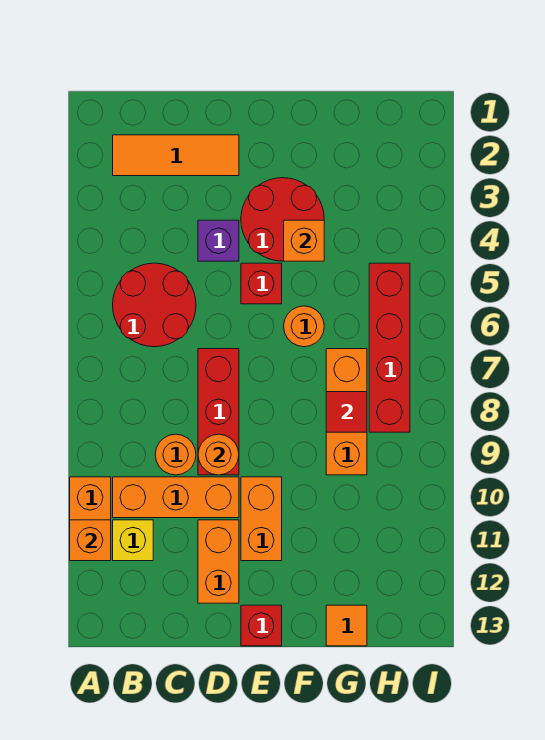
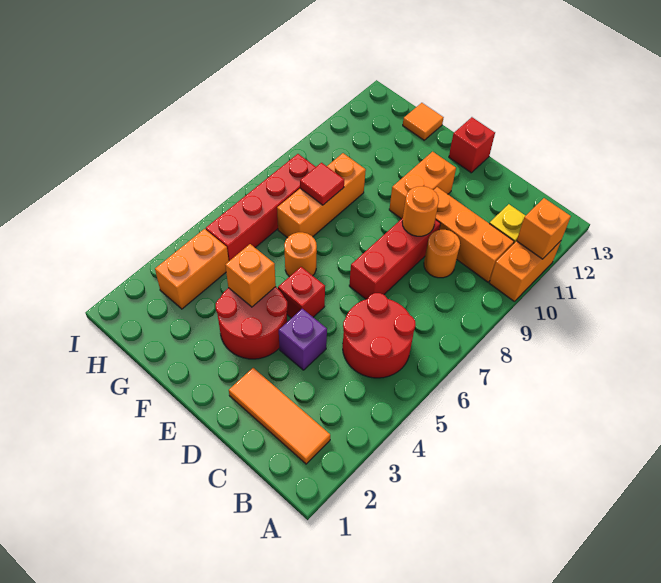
orange brick D11:D12 level 1 -> orange brick H3:H4 level 1

